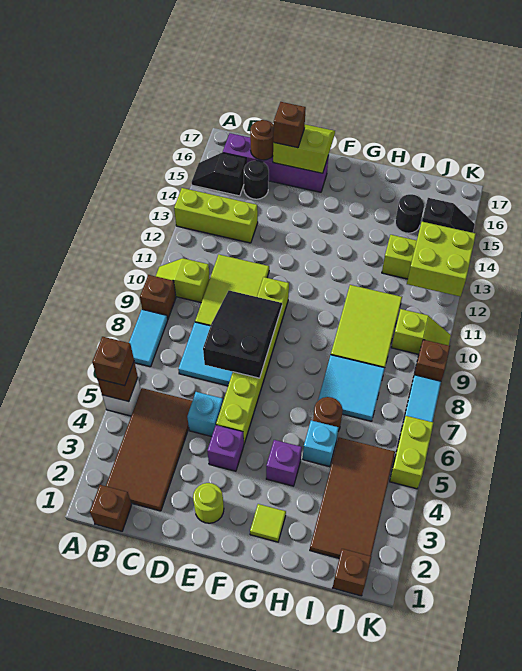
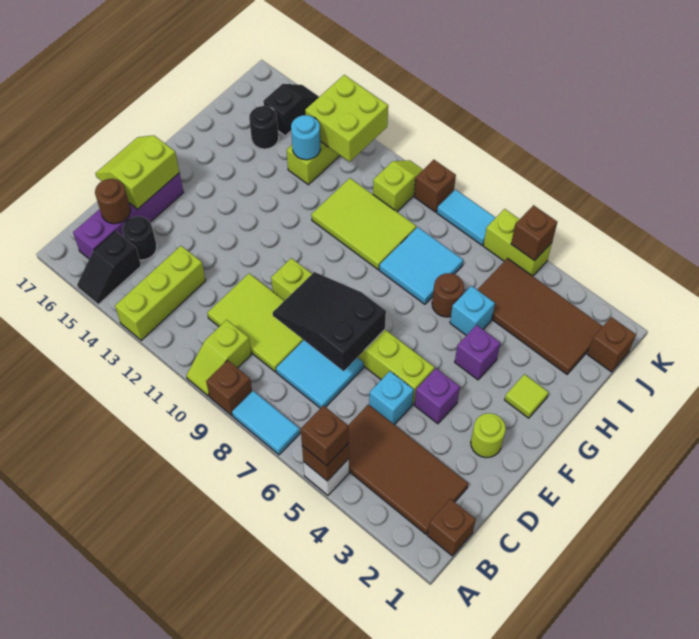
brown brick D16 level 3 -> brown brick K5 level 2
none -> cyan round brick I13 level 2

